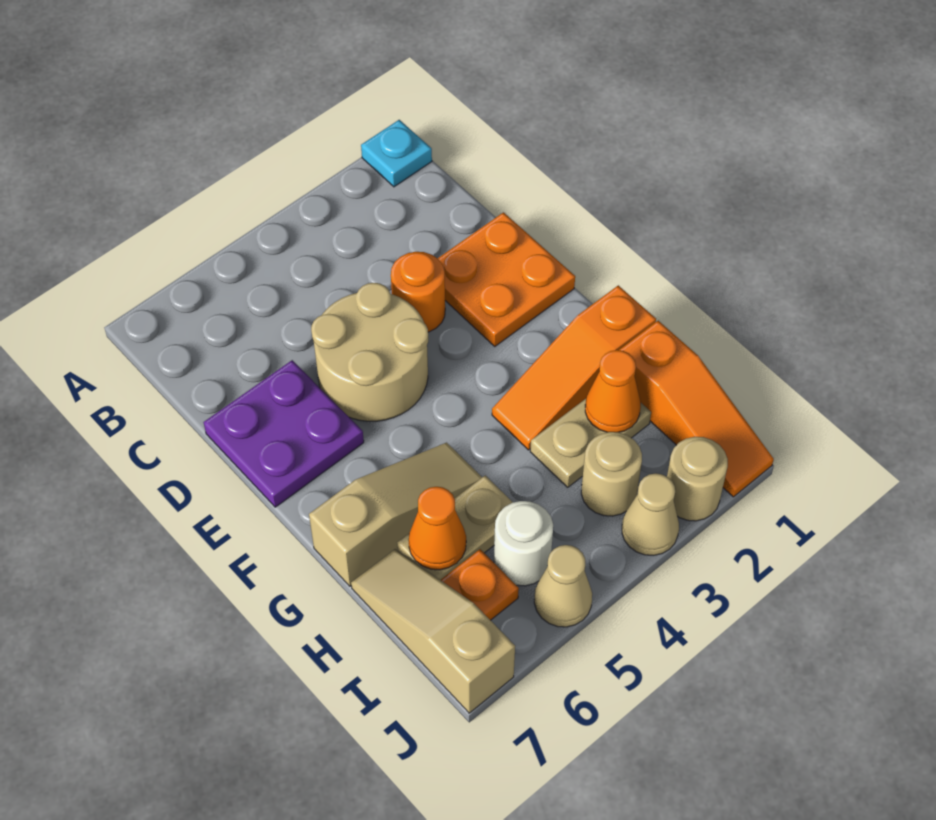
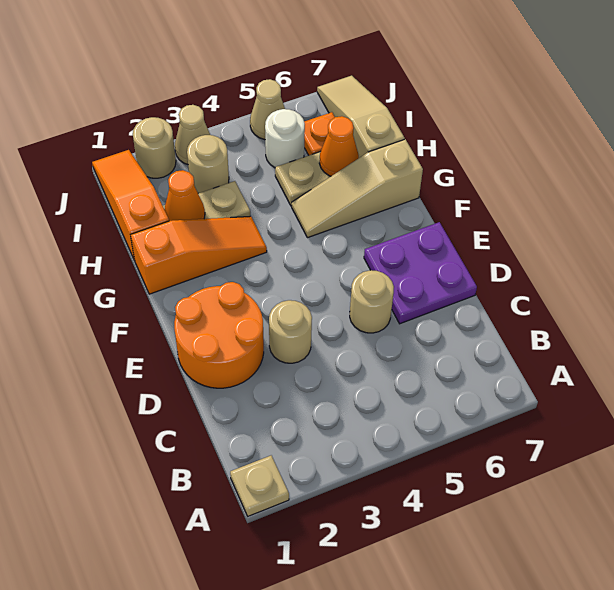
cyan plate A1 level 1 -> tan plate A1 level 1
orange plate D1:E2 level 1 -> orange round brick D1:E2 level 1
orange round brick D3 level 1 -> tan round brick D3 level 1
tan round brick D4:E5 level 1 -> tan round brick D5 level 1
tan slope H7:J7 level 1 top J -> tan slope H7:J7 level 1 top H

